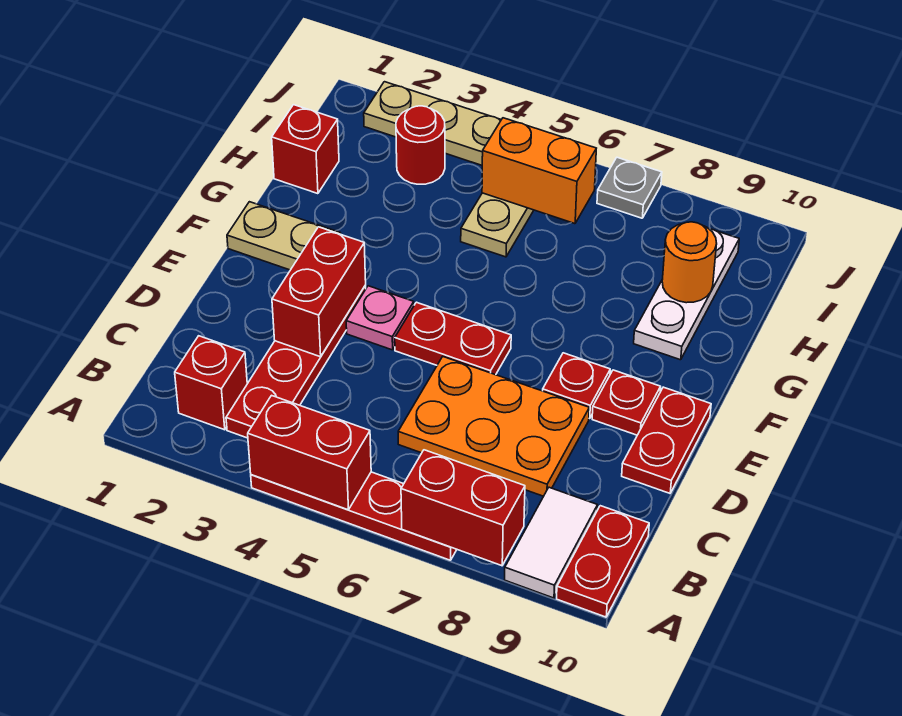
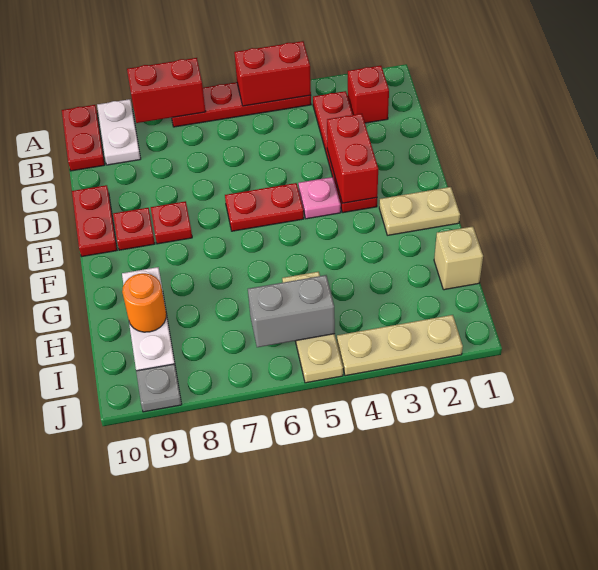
white tile A9:B9 level 1 -> white plate A9:B9 level 1
orange plate C6:D8 level 1 -> none
red brick H1 level 1 -> tan brick H1 level 1
red round brick I3 level 1 -> none
orange brick I5:I6 level 2 -> grey brick I5:I6 level 2
grey plate J7 level 1 -> grey plate J9 level 1

